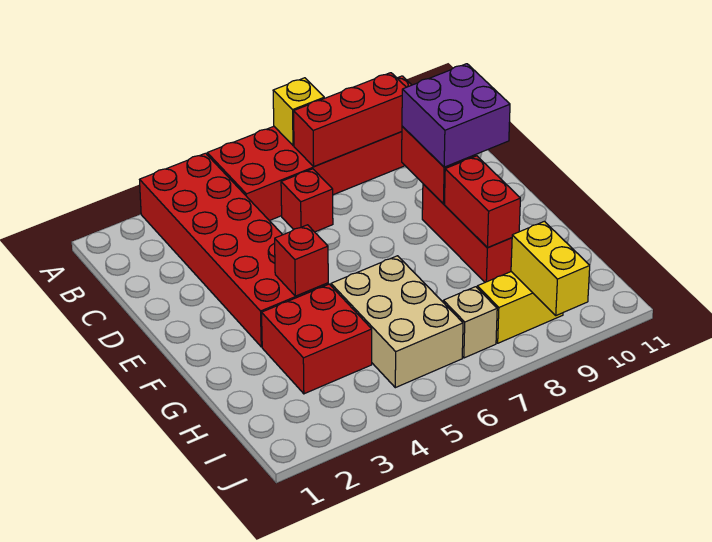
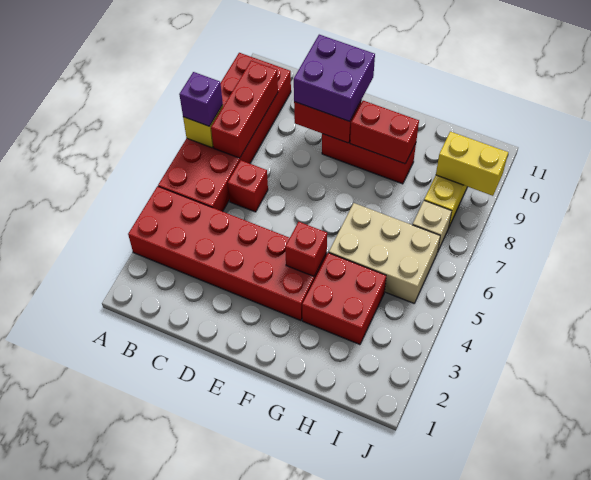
none -> purple brick A7 level 3

